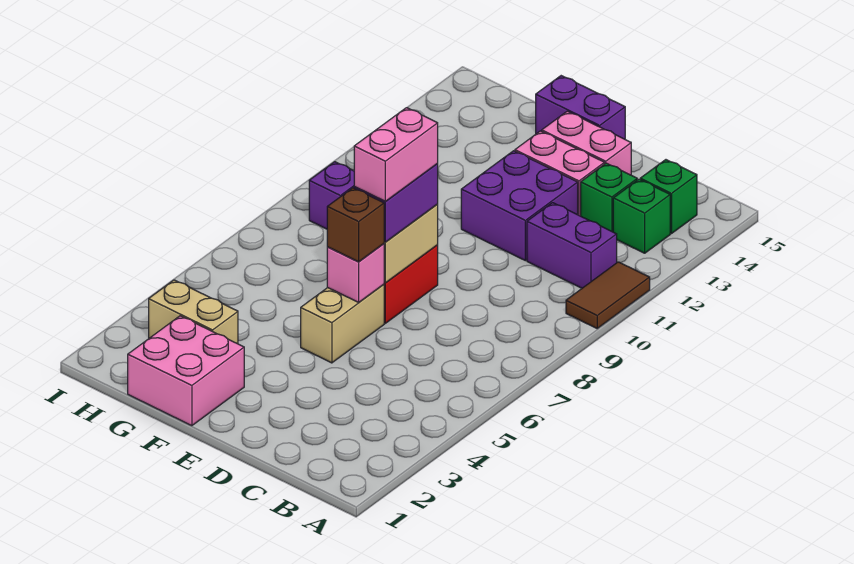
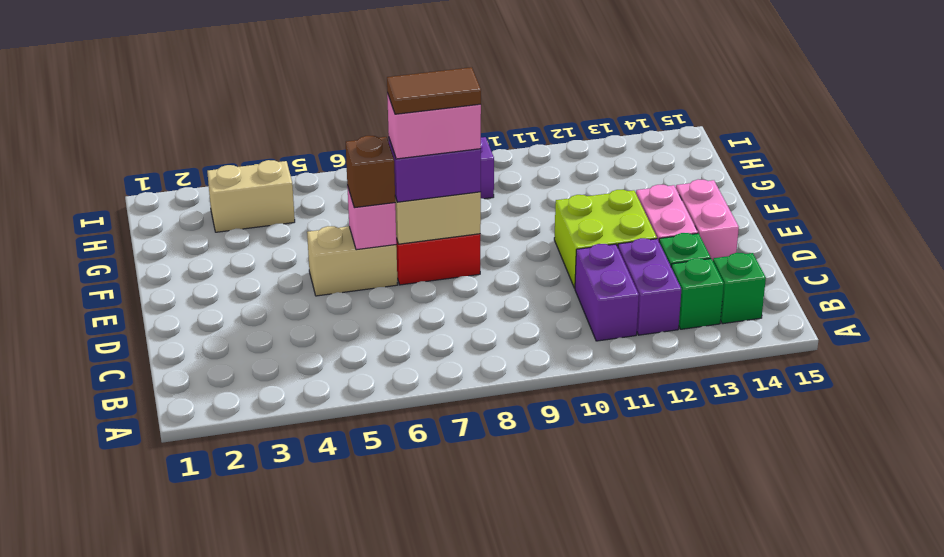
brown tile A10:A11 level 1 -> brown tile E7:E8 level 5
purple brick D11:E12 level 1 -> lime brick D11:E12 level 1
purple brick E15:F15 level 1 -> purple brick B12:C12 level 1
pink brick F1:G2 level 1 -> none
tan brick G3:H3 level 1 -> tan brick H3:H4 level 1

